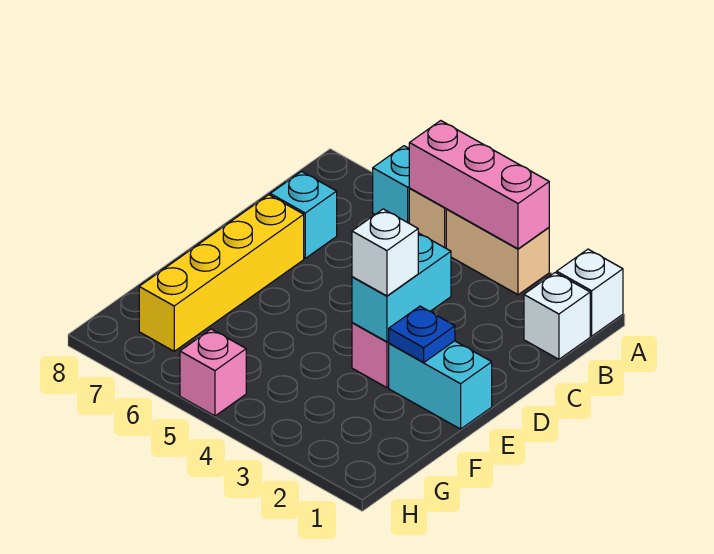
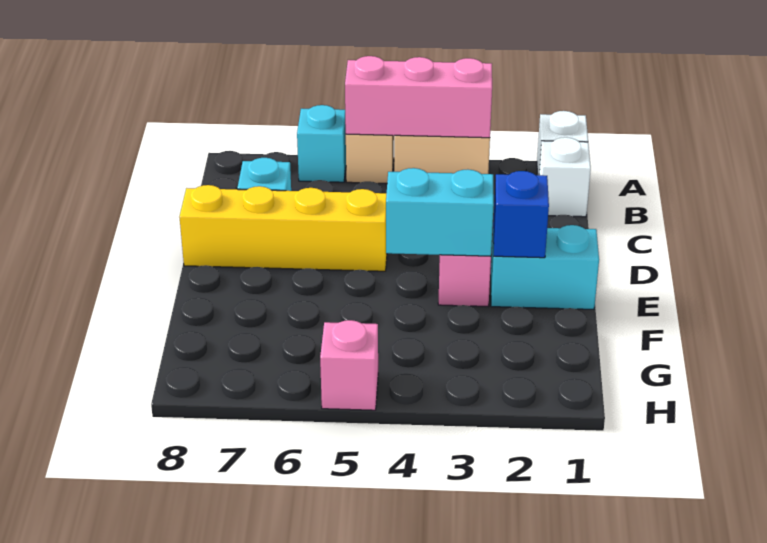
cyan brick D3:E3 level 2 -> cyan brick E3:E4 level 2
yellow brick D7:G7 level 1 -> yellow brick D5:D8 level 1
blue plate E2 level 2 -> blue brick E2 level 2
white brick E3 level 3 -> none

